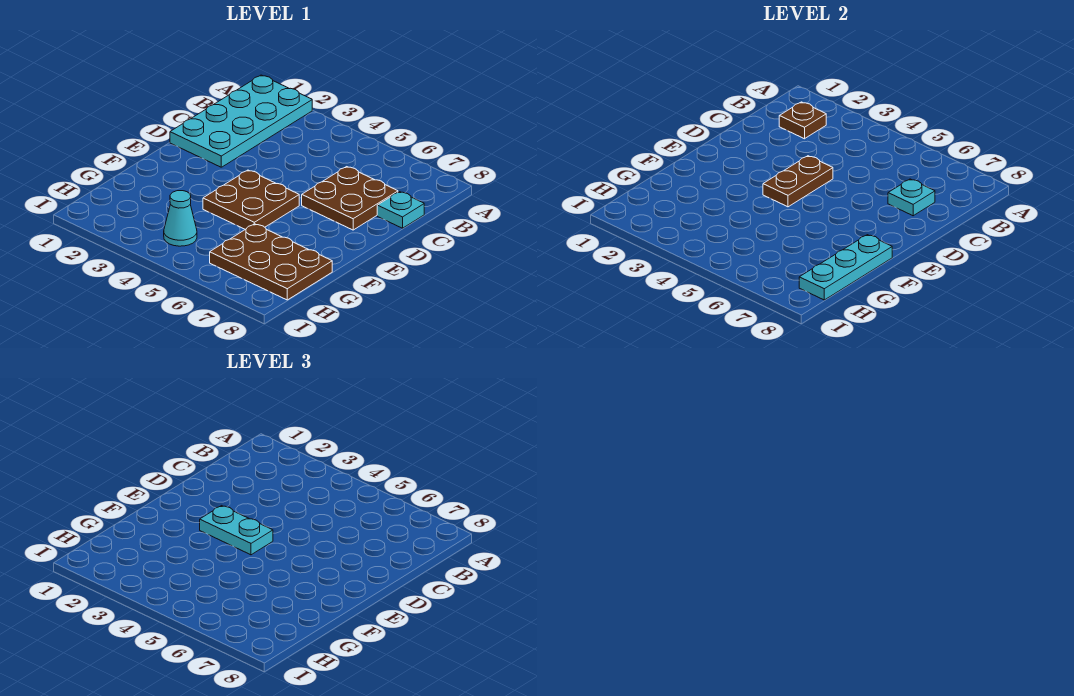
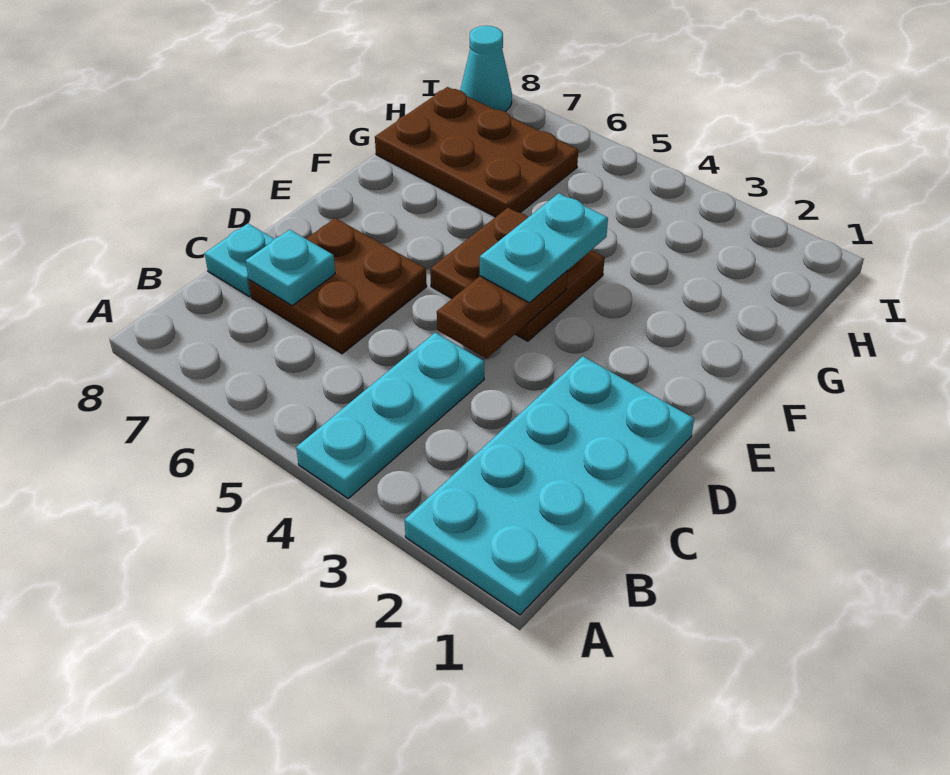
brown plate B2 level 2 -> none
cyan plate E3:E4 level 3 -> cyan plate E4:F4 level 3
cyan plate F8:H8 level 2 -> cyan plate A4:C4 level 1
cyan cone H4 level 1 -> cyan cone I8 level 1

